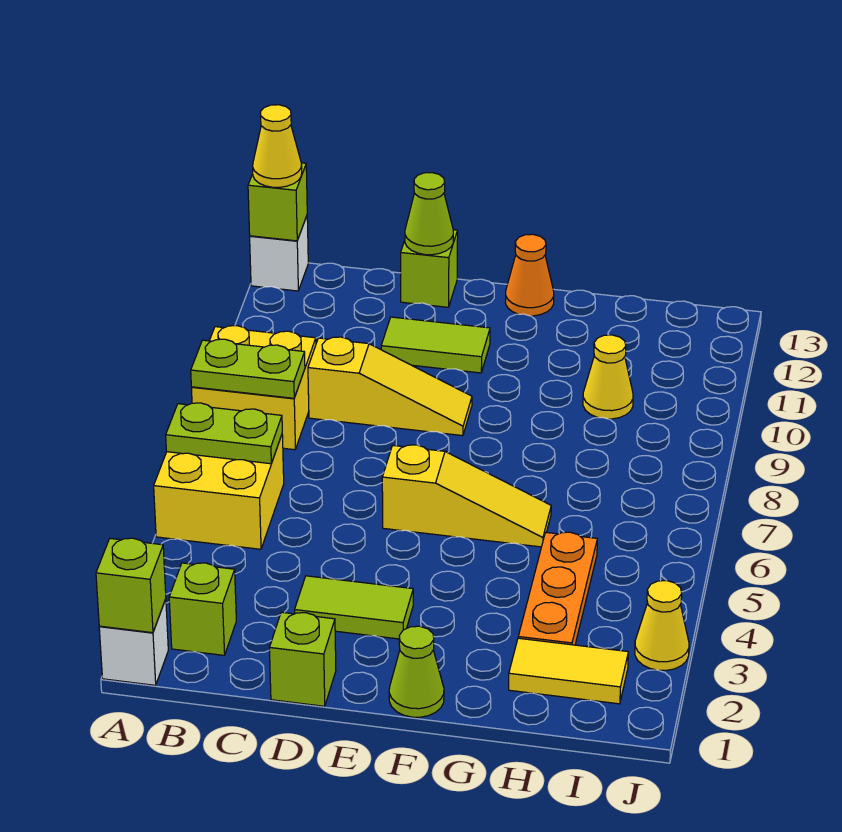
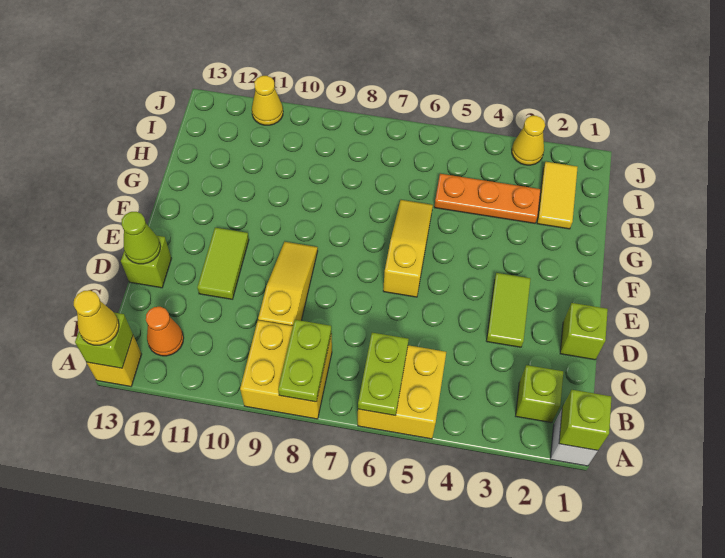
white brick A13 level 1 -> yellow brick A13 level 1
lime cone F1 level 1 -> none
orange cone F13 level 1 -> orange cone B12 level 1
yellow cone H10 level 1 -> yellow cone J11 level 1

